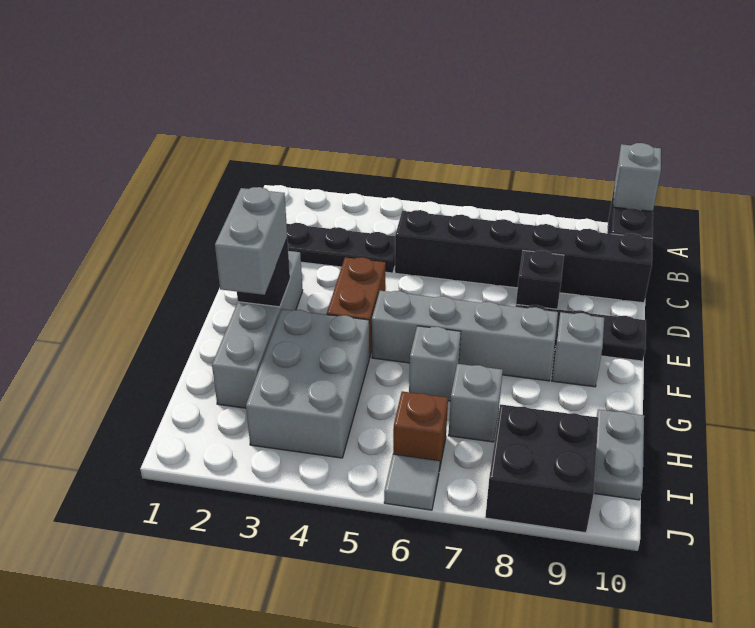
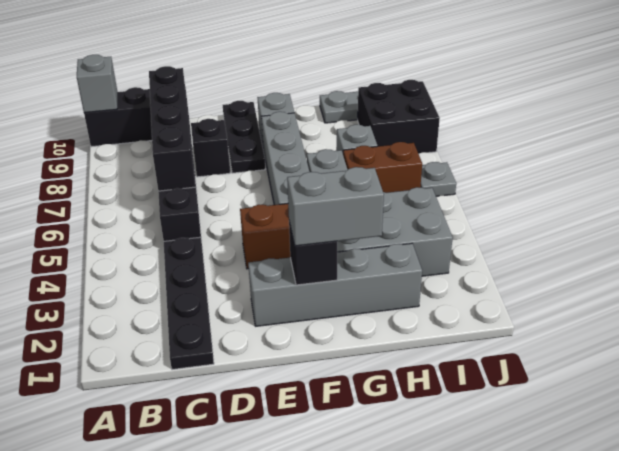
none -> black brick C6:C9 level 2
brown brick I6 level 1 -> brown brick H6:I6 level 1
grey tile J6 level 1 -> grey plate J6 level 1

